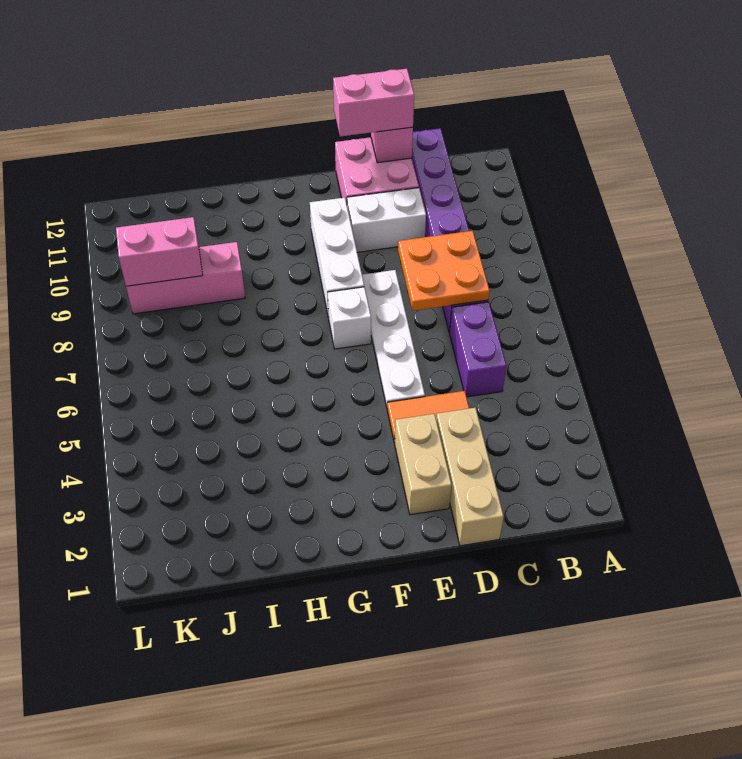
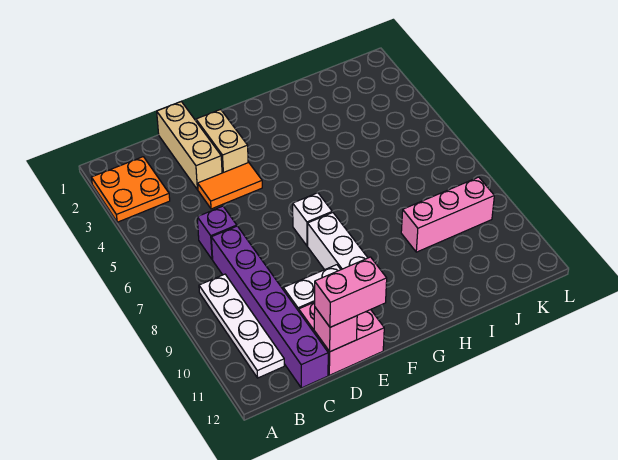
purple brick C5:C6 level 1 -> purple brick C6 level 1
orange plate C7:D8 level 2 -> orange plate A2:B3 level 1
white plate E5:E8 level 1 -> white plate B8:B11 level 1
pink brick J9:K9 level 2 -> none

